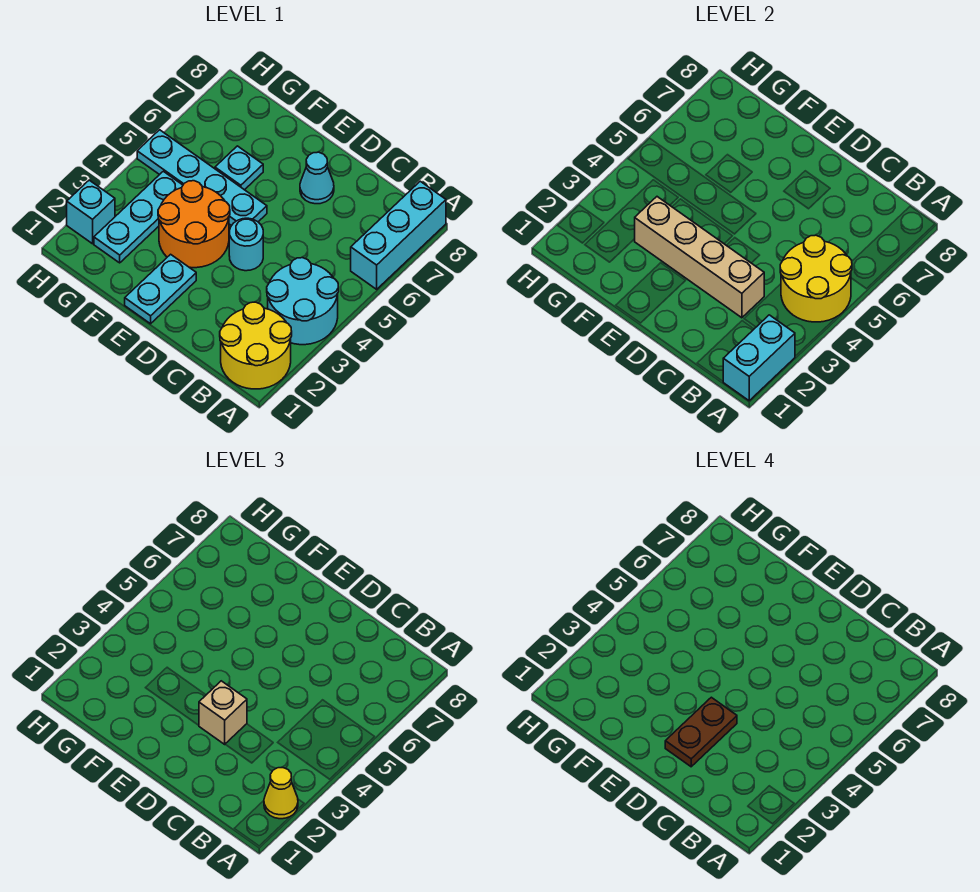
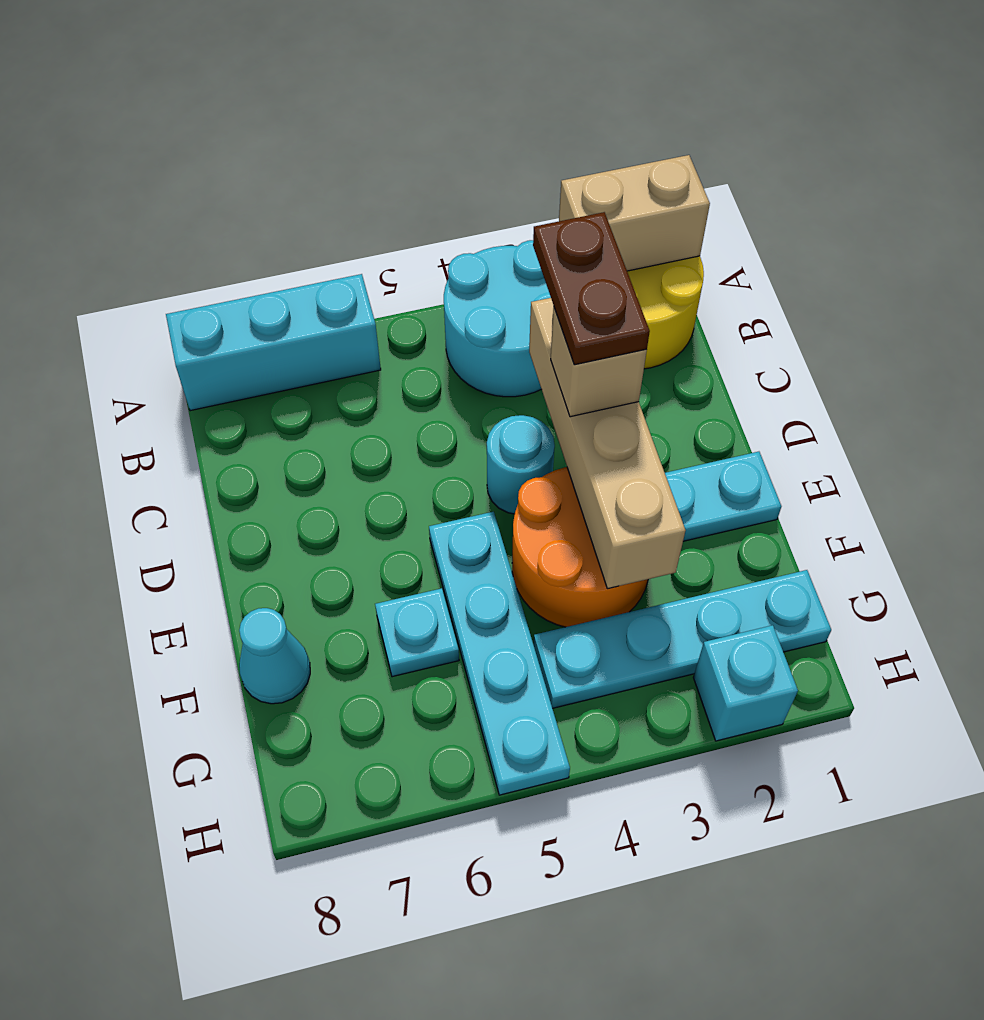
cyan brick A1:A2 level 2 -> tan brick A1:A2 level 2
yellow cone A2 level 3 -> none
yellow round brick A4:B5 level 2 -> none
brown plate D2:D3 level 4 -> brown plate C3:D3 level 4
cyan cone D7 level 1 -> cyan cone F8 level 1
cyan plate G2:G4 level 1 -> cyan plate G1:G4 level 1

